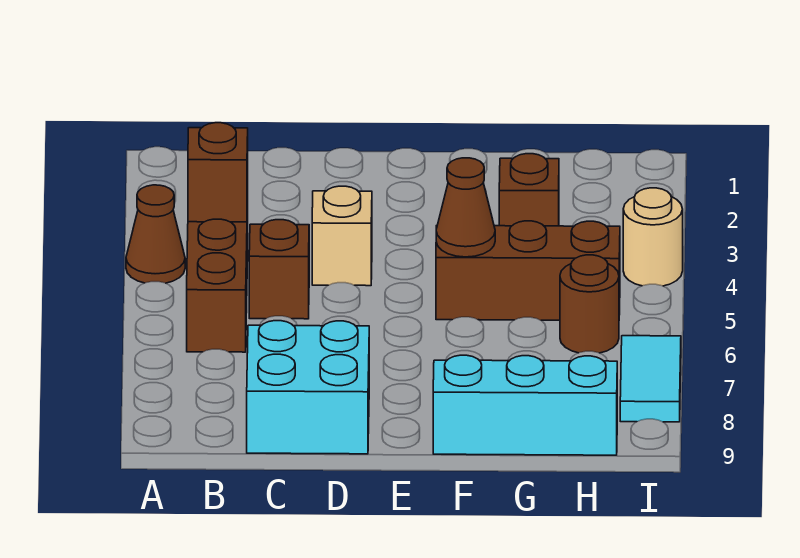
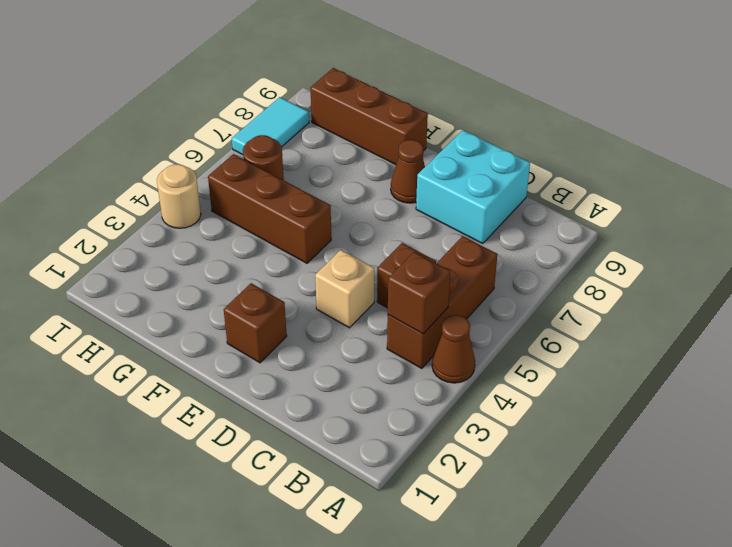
brown cone F5 level 2 -> brown cone E8 level 1
cyan brick F9:H9 level 1 -> brown brick F9:H9 level 1
brown brick G3 level 1 -> brown brick E2 level 1

